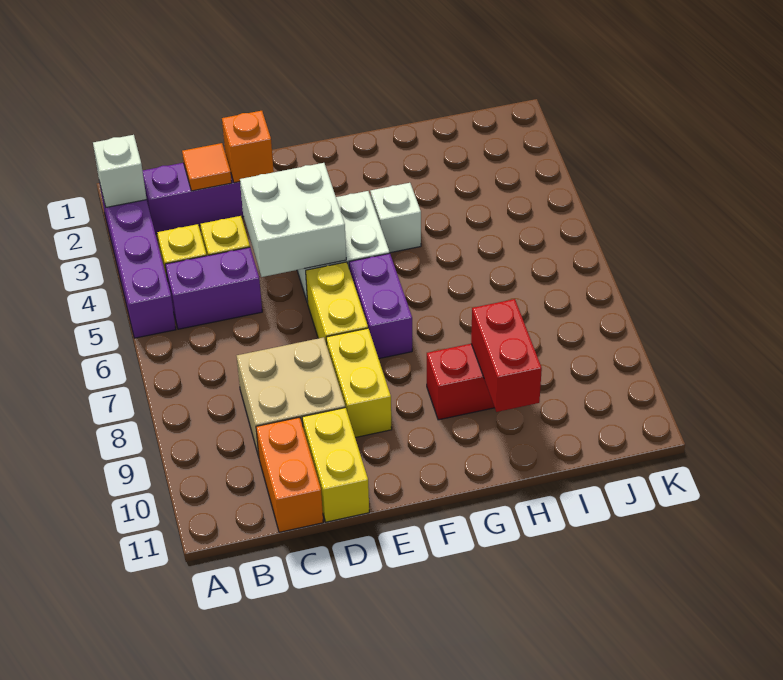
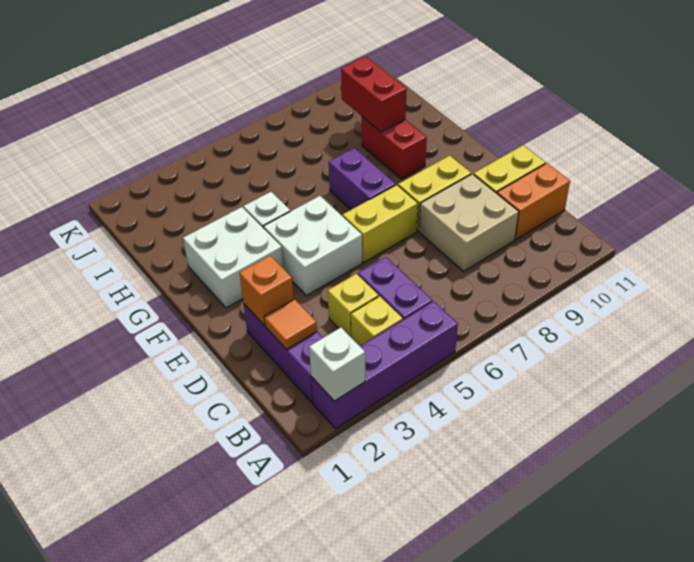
white brick D4:E5 level 2 -> white brick F2:G3 level 1
purple brick F6:F7 level 1 -> purple brick F7:G7 level 1
red brick H9:H10 level 2 -> red brick H9:I9 level 2

